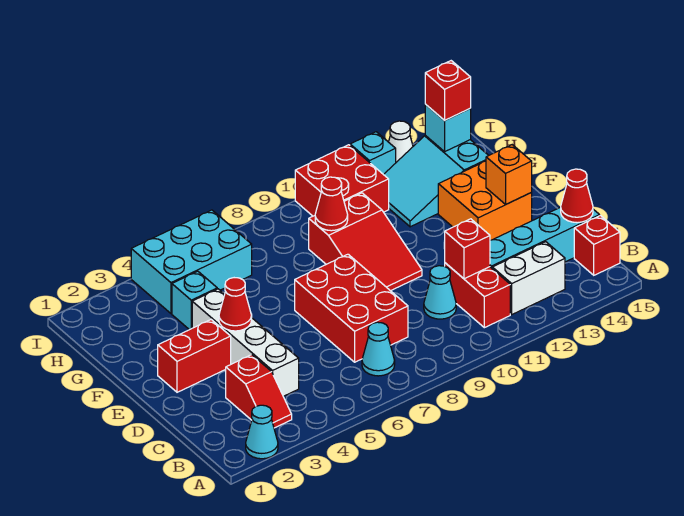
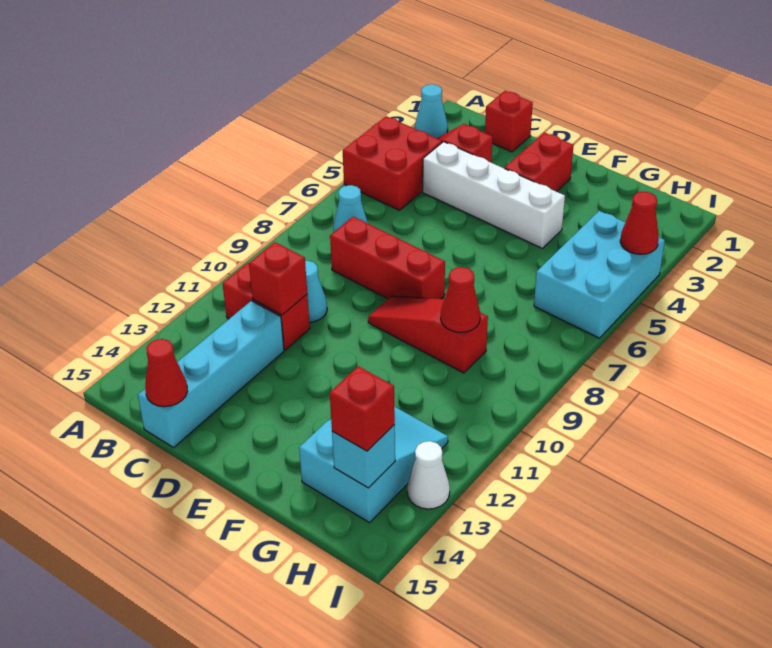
white brick B12:B13 level 1 -> none
red brick B15 level 1 -> red brick C1 level 1
red brick C7:E8 level 1 -> red brick C8:E8 level 1
red cone E4 level 2 -> red cone I4 level 2
red slope E9:G10 level 1 top G -> red slope E9:G9 level 1 top G
orange brick E13:F14 level 1 -> none
orange brick E14 level 2 -> none
cyan brick G4 level 1 -> none
red brick H10:I11 level 1 -> red brick A4:B5 level 1
cyan brick I12 level 1 -> none

